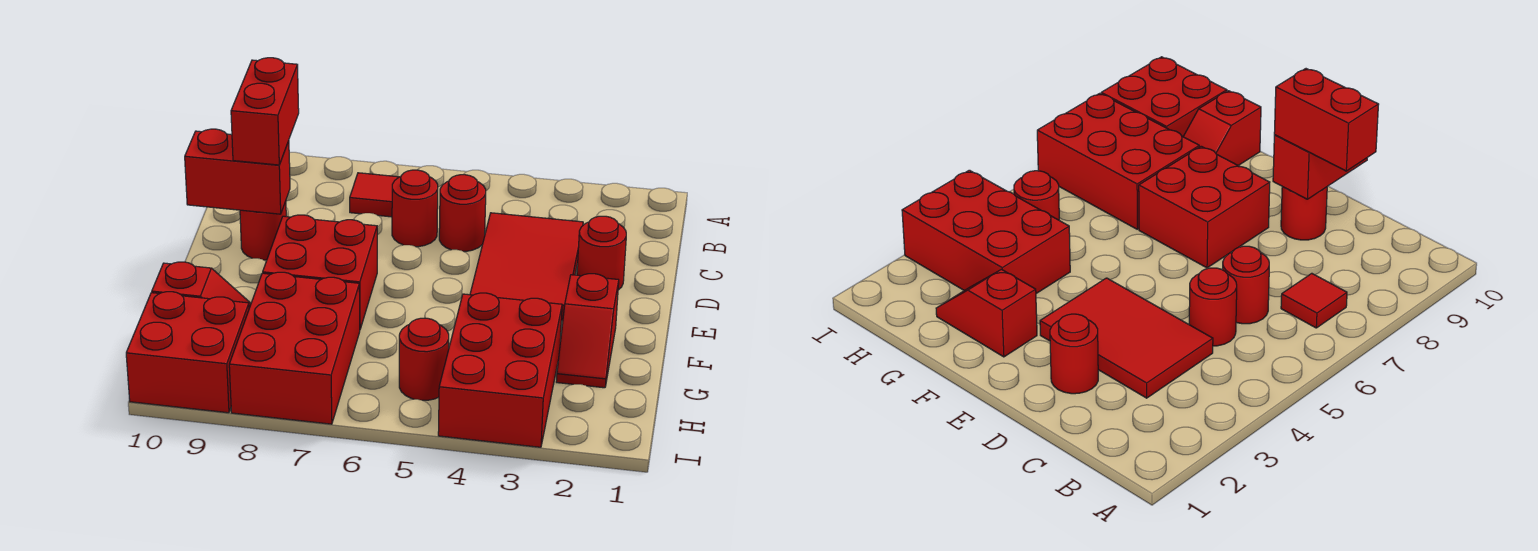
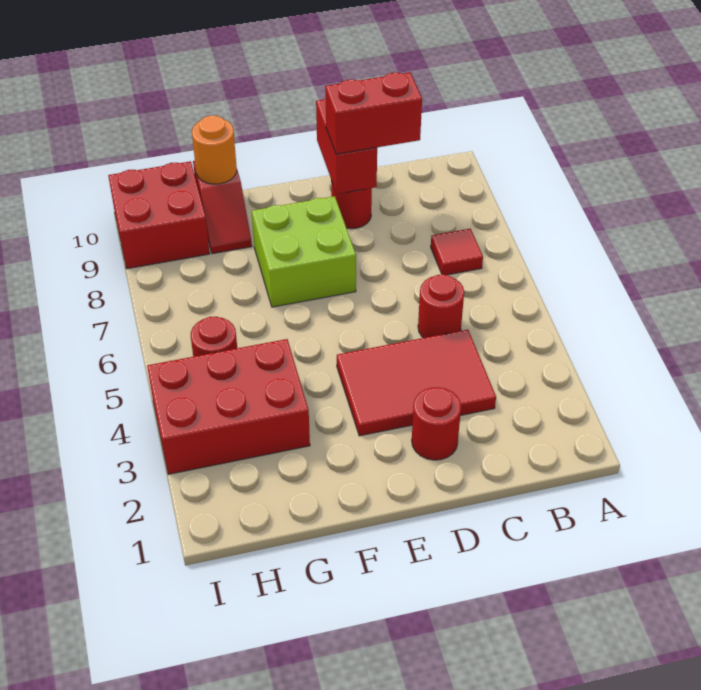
red round brick C6 level 1 -> none
red brick E7:F8 level 1 -> lime brick E7:F8 level 1
red slope F2:G2 level 1 top F -> none
red brick G7:I8 level 1 -> none
none -> orange round brick G10 level 2

